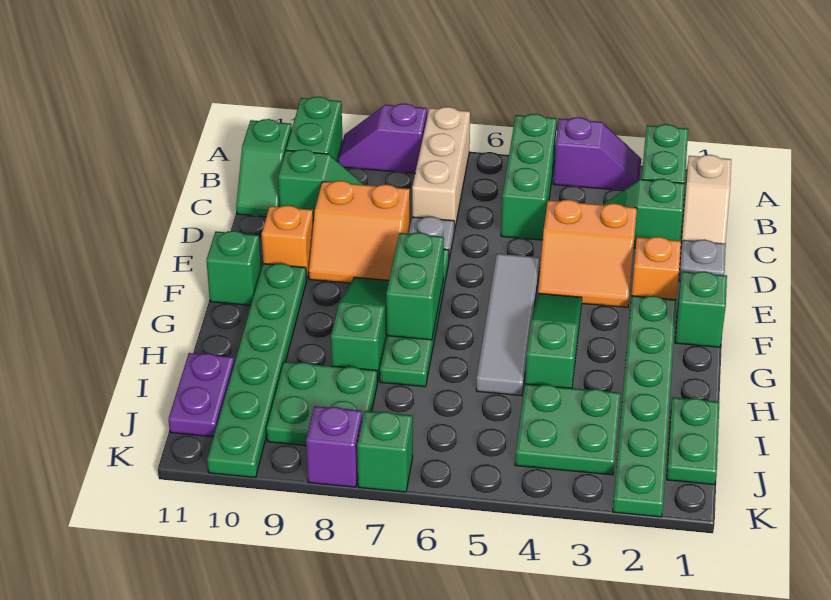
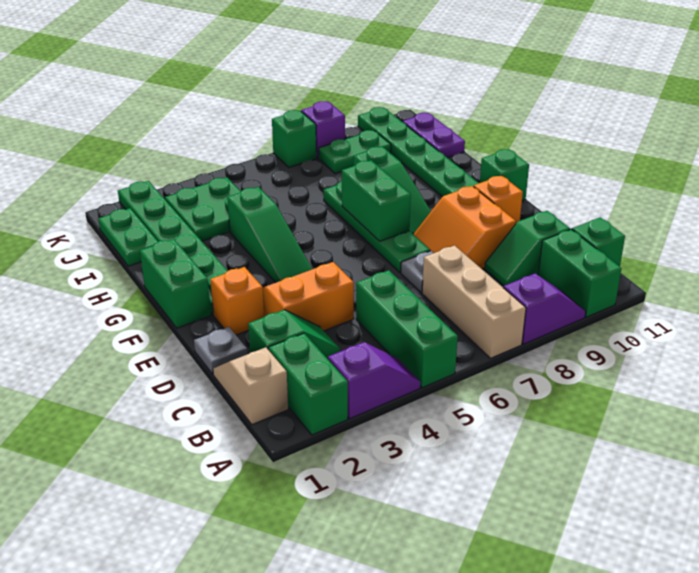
purple slope A3:A4 level 1 top 4 -> purple slope A3:A4 level 1 top 3
orange slope D8:E9 level 1 top D -> orange slope D8:E9 level 1 top 9
grey tile E5:H5 level 1 -> none
green brick F1 level 1 -> green brick F1:G1 level 1
green plate I8:J9 level 1 -> green plate J8:J9 level 1

